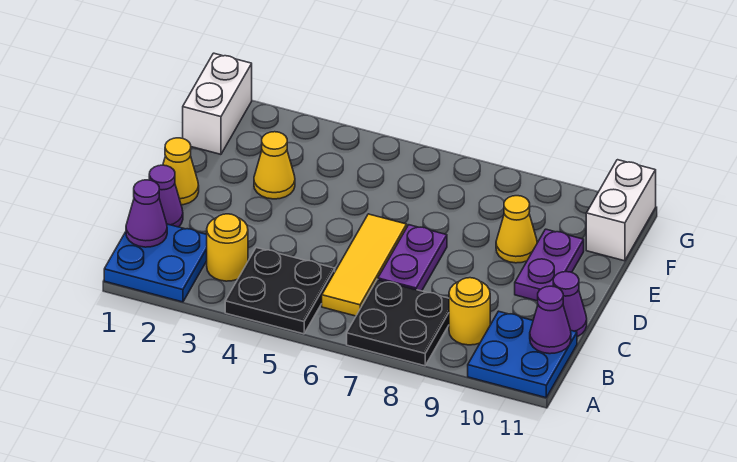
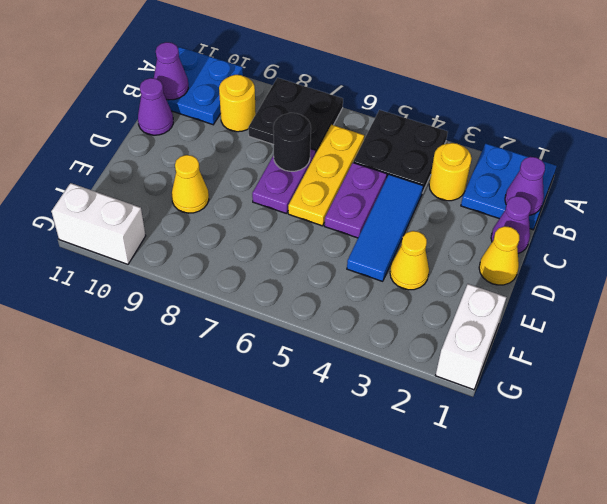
yellow tile B6:D6 level 1 -> yellow plate B6:D6 level 1
none -> blue tile C4:E4 level 1
none -> black round brick C7 level 2
purple plate D10:E10 level 1 -> purple plate C5:D5 level 1
white brick F11:G11 level 1 -> white brick G10:G11 level 1

